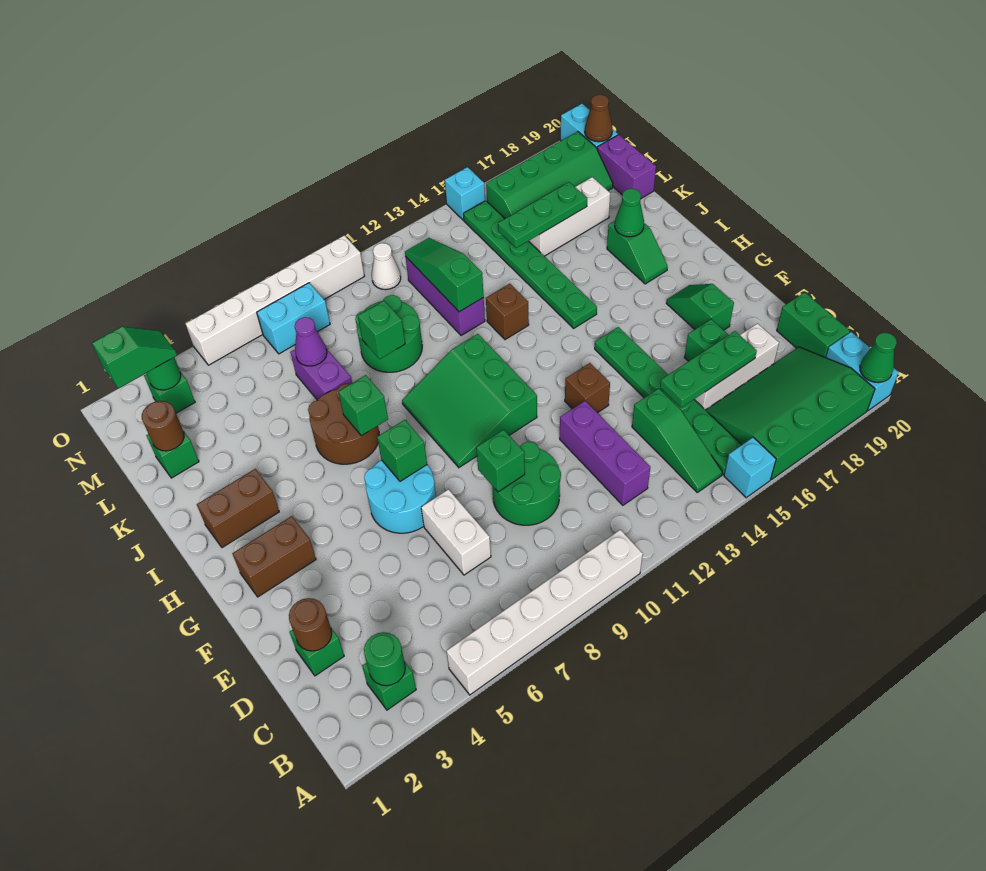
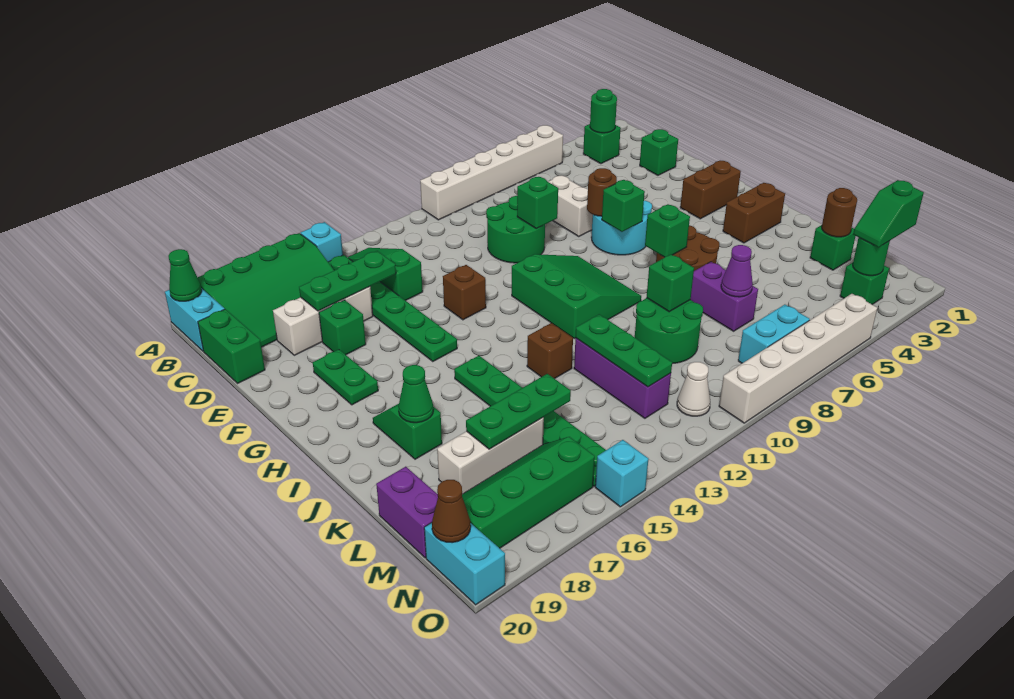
purple brick C12:E12 level 1 -> none
brown round brick D2 level 2 -> brown round brick F7 level 2
green slope F18:G18 level 1 top F -> green plate F18:G18 level 1
green slope K12:M12 level 2 top K -> green plate K12:M12 level 2

